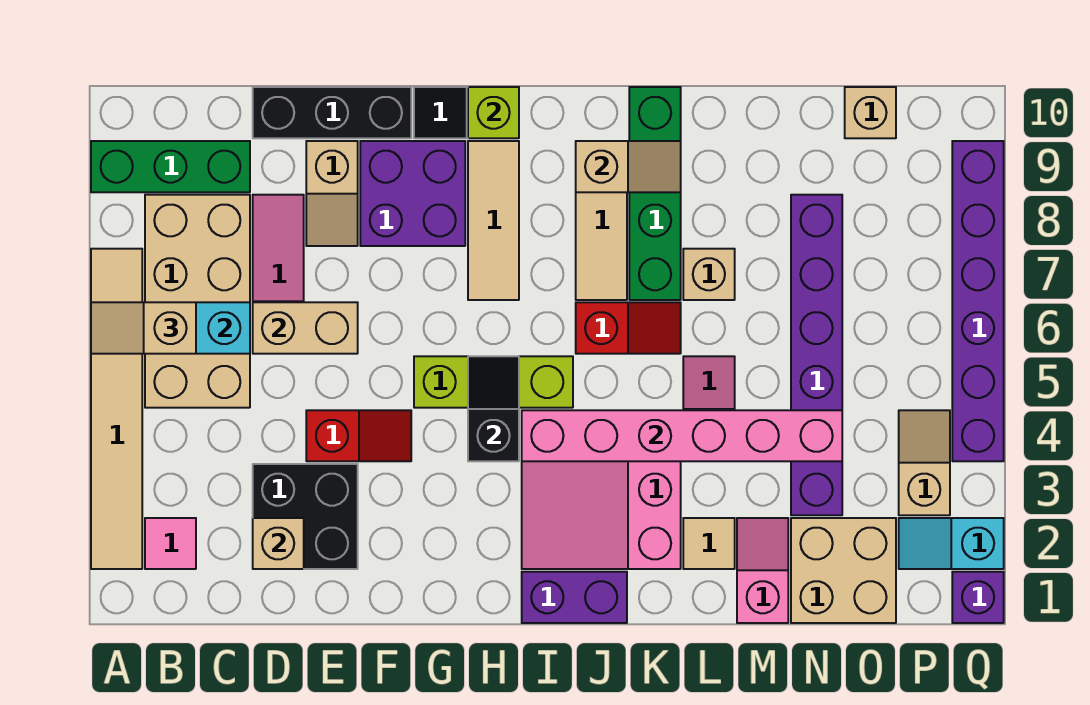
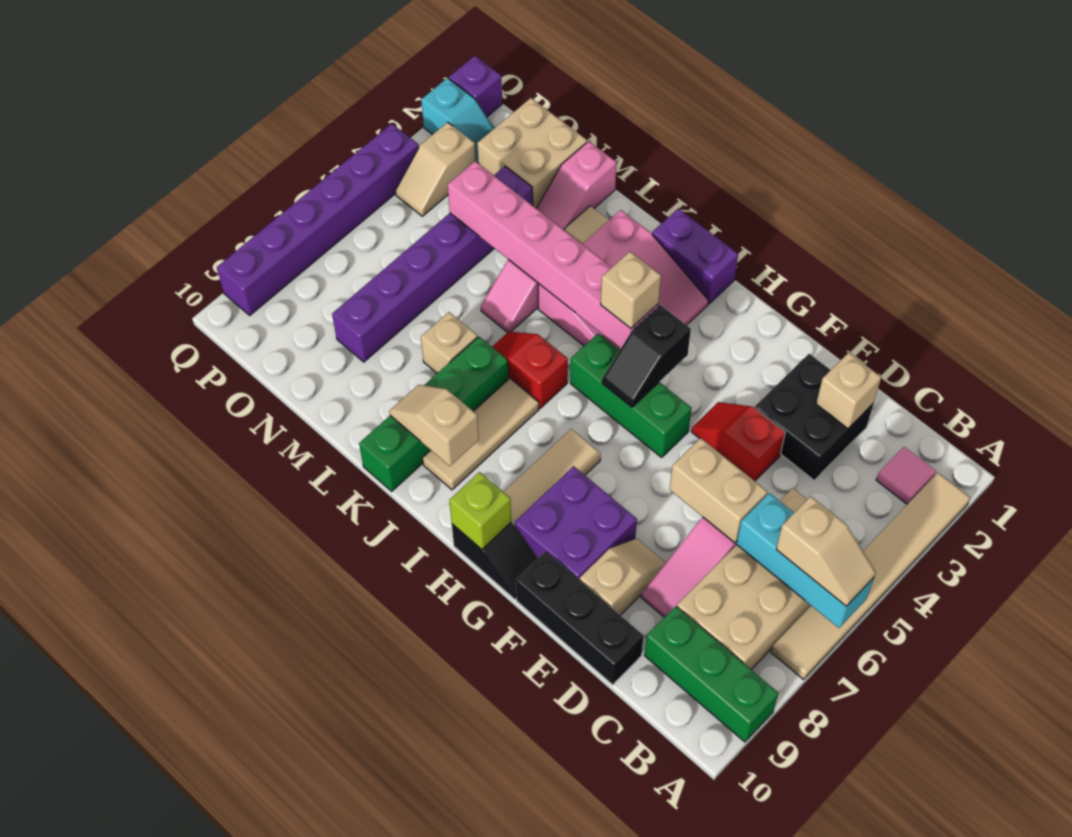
lime brick G5:I5 level 1 -> green brick G5:I5 level 1
tan brick O10 level 1 -> tan brick I4 level 3

